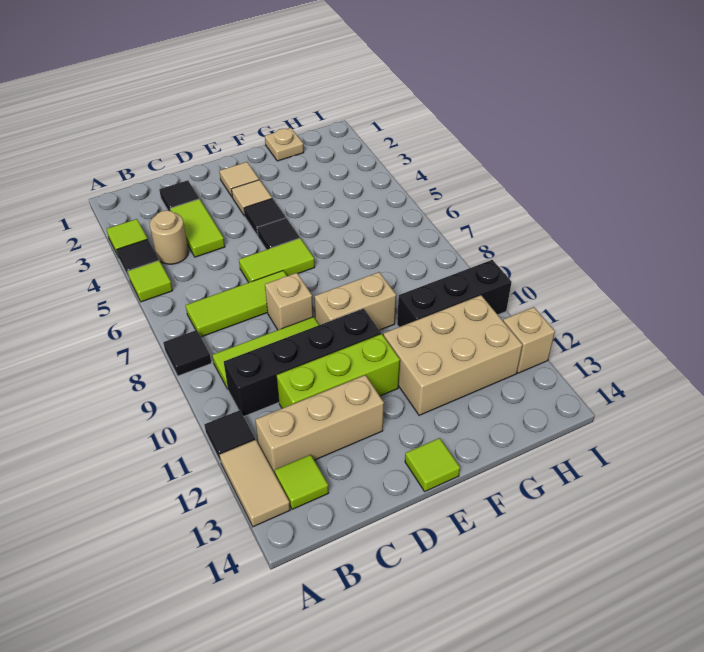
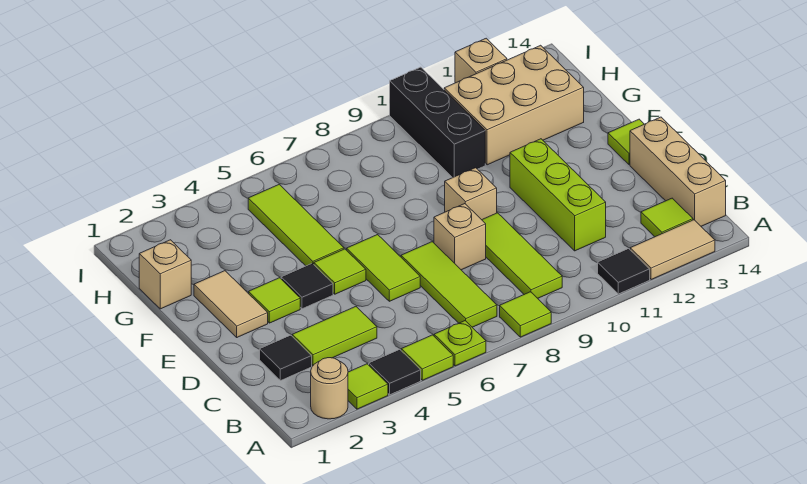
none -> lime plate A6 level 1
black tile A8 level 1 -> lime tile A8 level 1
tan round brick B4 level 1 -> tan round brick A2 level 1
black brick B10:E10 level 1 -> none
tan brick B12:D12 level 1 -> tan brick B14:D14 level 1
tan tile E2 level 1 -> tan tile E2:F2 level 1
tan tile E3 level 1 -> lime tile E3 level 1
black tile E5 level 1 -> lime tile E5 level 1
tan brick E9:F9 level 1 -> tan brick E9 level 1
none -> lime tile F5:H5 level 1
tan brick F11:H12 level 1 -> tan brick G11:H13 level 1
tan plate G1 level 1 -> tan brick G1 level 1

